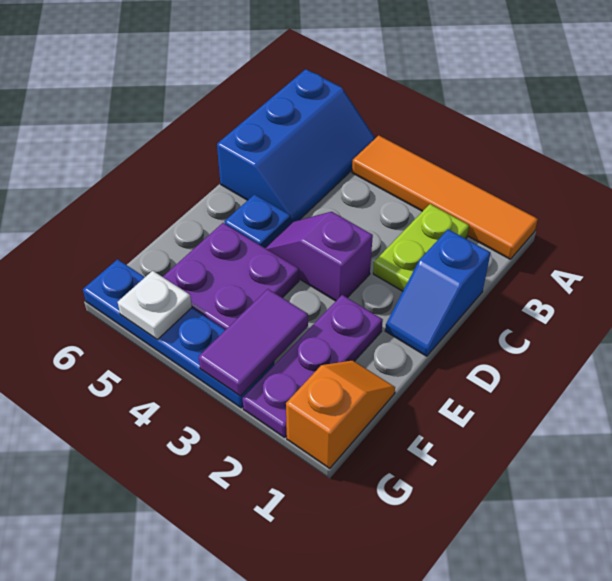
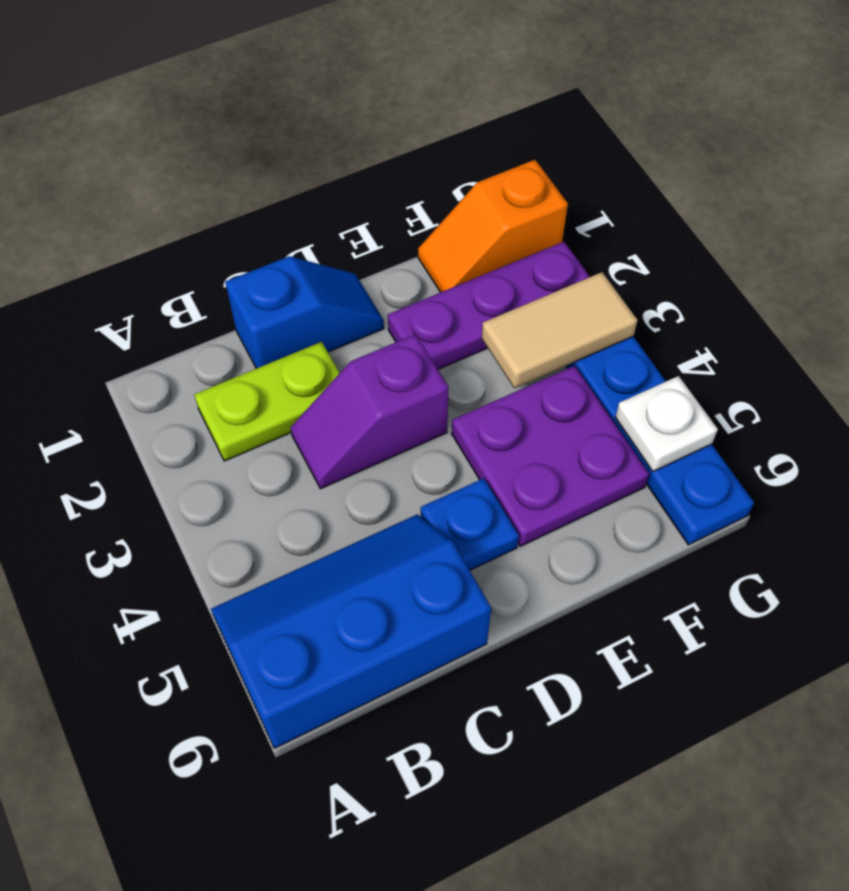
orange tile A1:A4 level 1 -> none
purple slope D3:D4 level 1 top 3 -> purple slope C3:D3 level 1 top D
purple tile F3:G3 level 2 -> tan tile F3:G3 level 2

